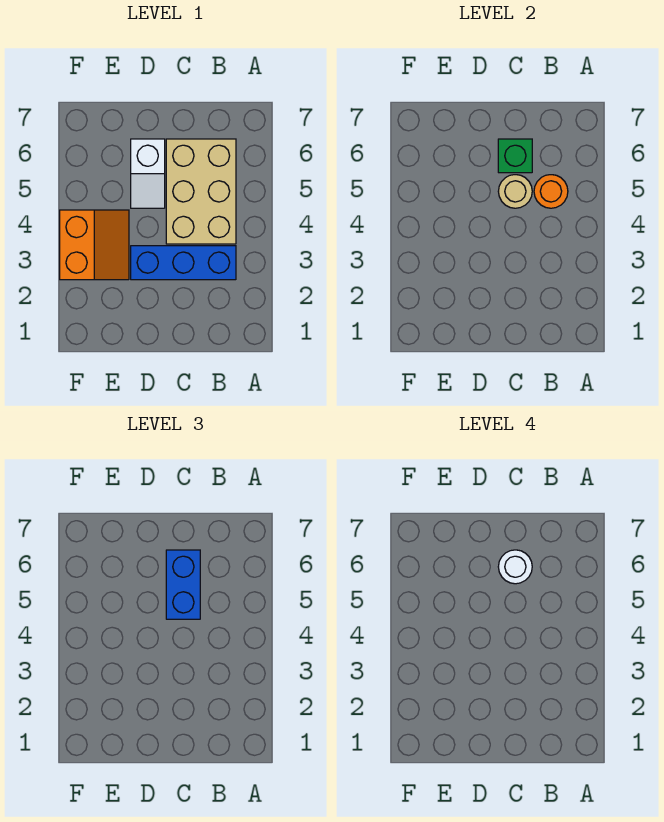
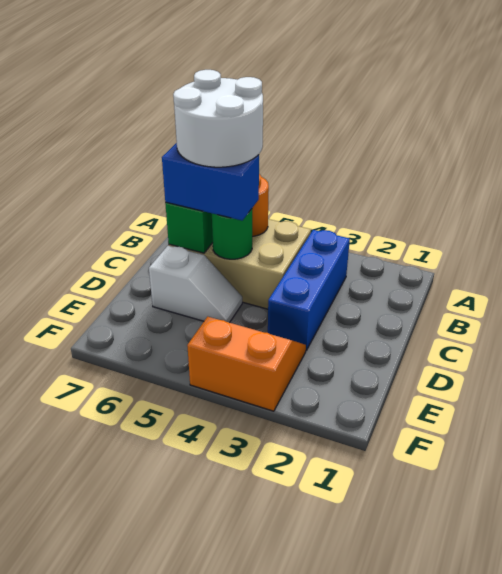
tan round brick C5 level 2 -> green round brick C5 level 2
white round brick C6 level 4 -> white round brick B5:C6 level 4

